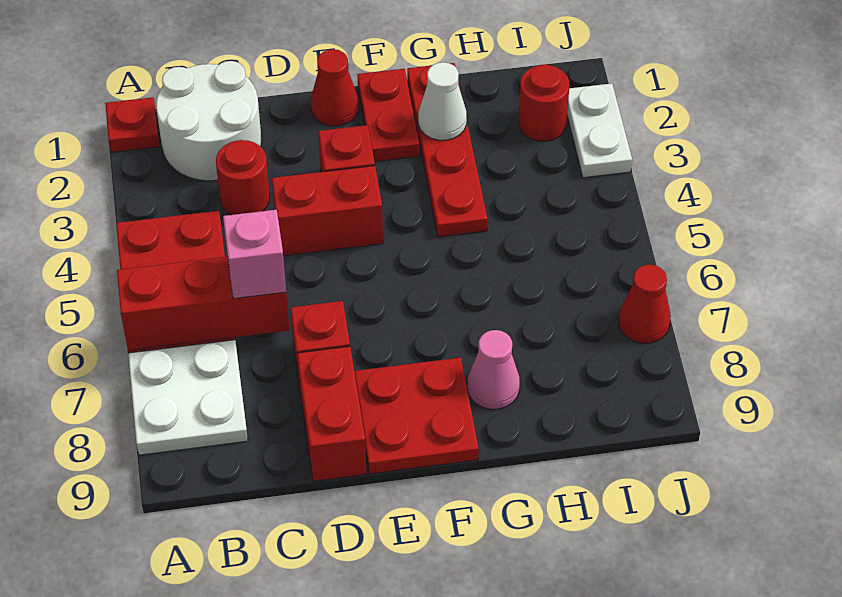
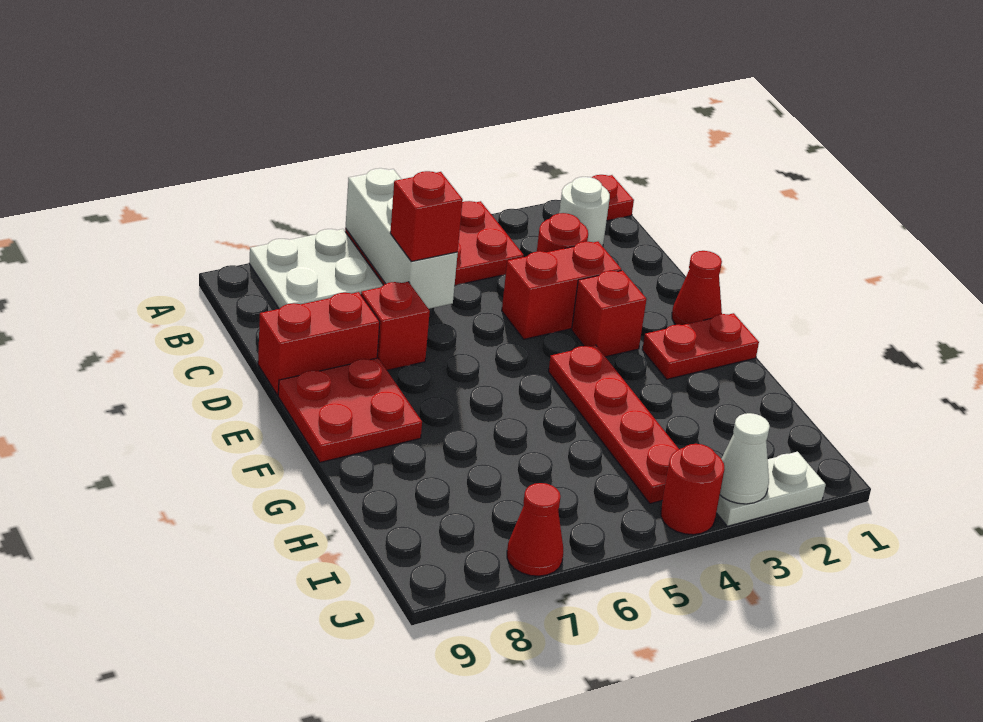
red brick A6:C6 level 2 -> white brick A6:C6 level 2
white round brick B1:C2 level 1 -> white round brick B2 level 1
pink brick C6 level 3 -> red brick C6 level 3
red brick D4:E4 level 1 -> red brick D3:D4 level 1
red plate G1:G4 level 1 -> red plate F4:I4 level 1
white cone G2 level 2 -> white cone J3 level 2
pink cone G8 level 1 -> none
red round brick I2 level 1 -> red round brick J4 level 1

